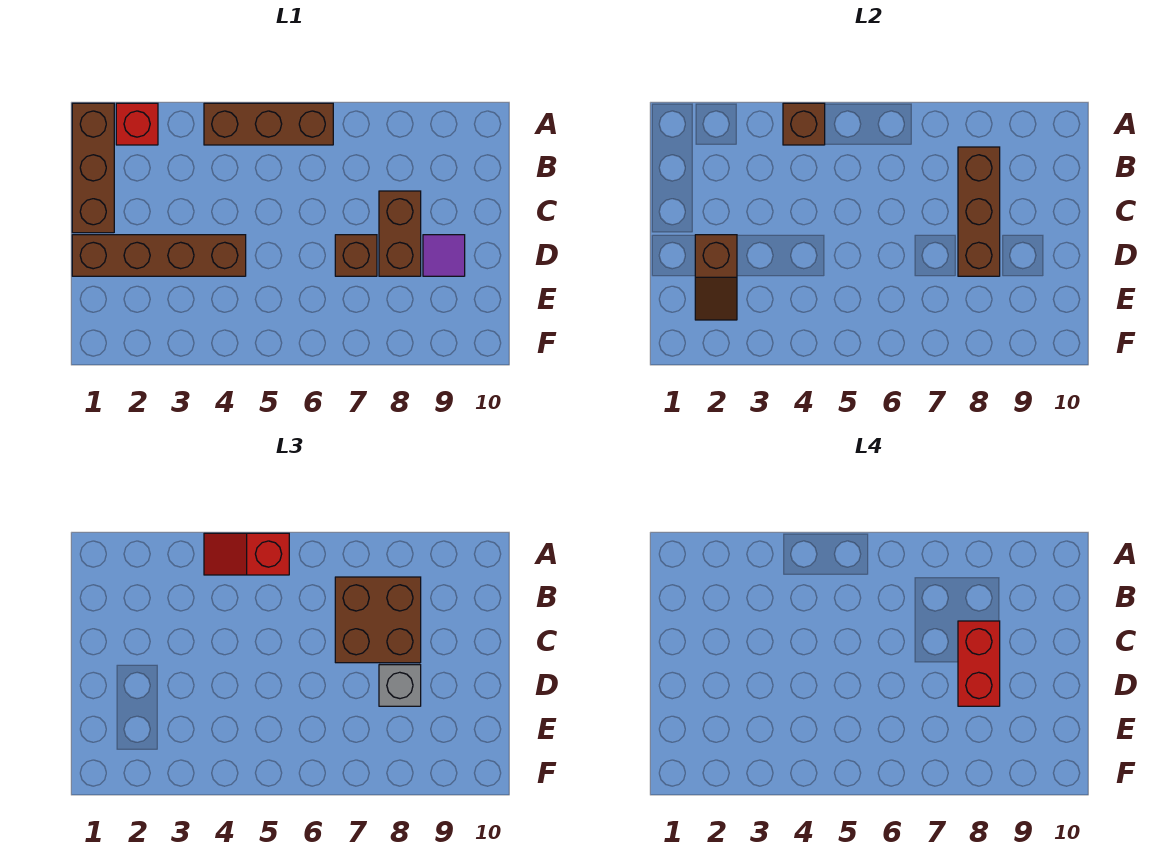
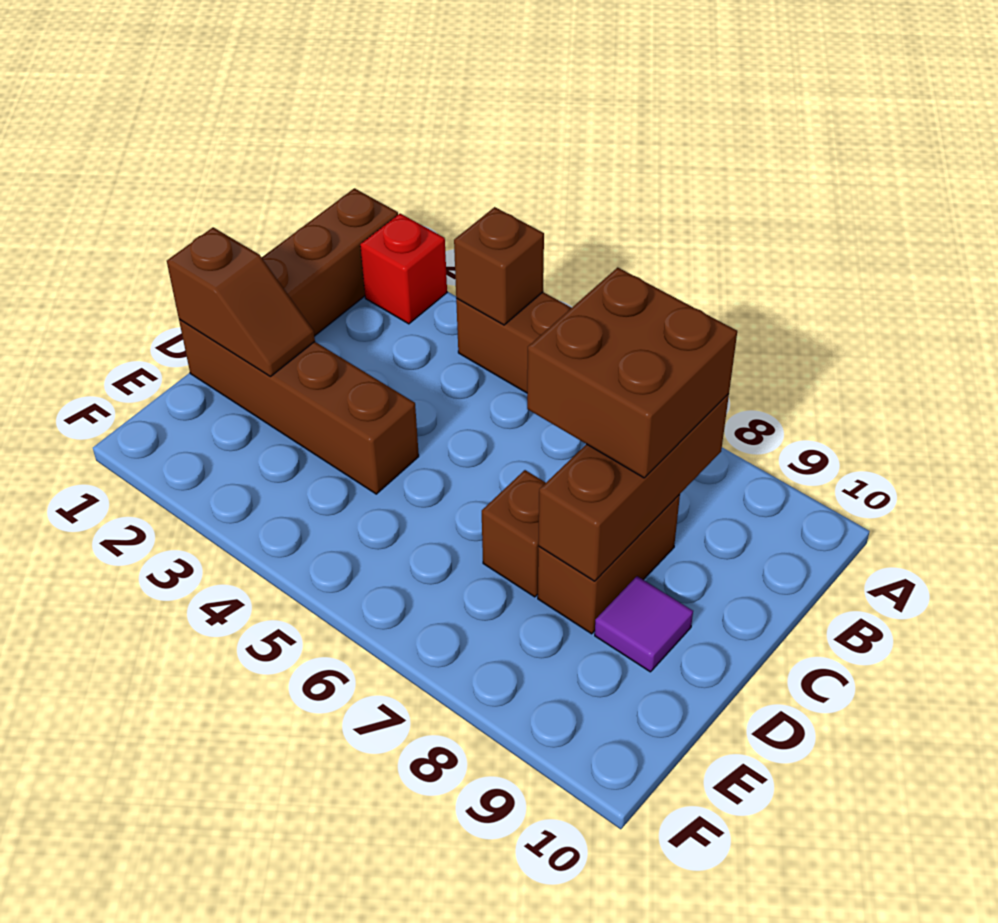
red slope A4:A5 level 3 top 5 -> none
red brick C8:D8 level 4 -> none
brown slope D2:E2 level 2 top D -> brown slope D1:D2 level 2 top 1
grey brick D8 level 3 -> none

